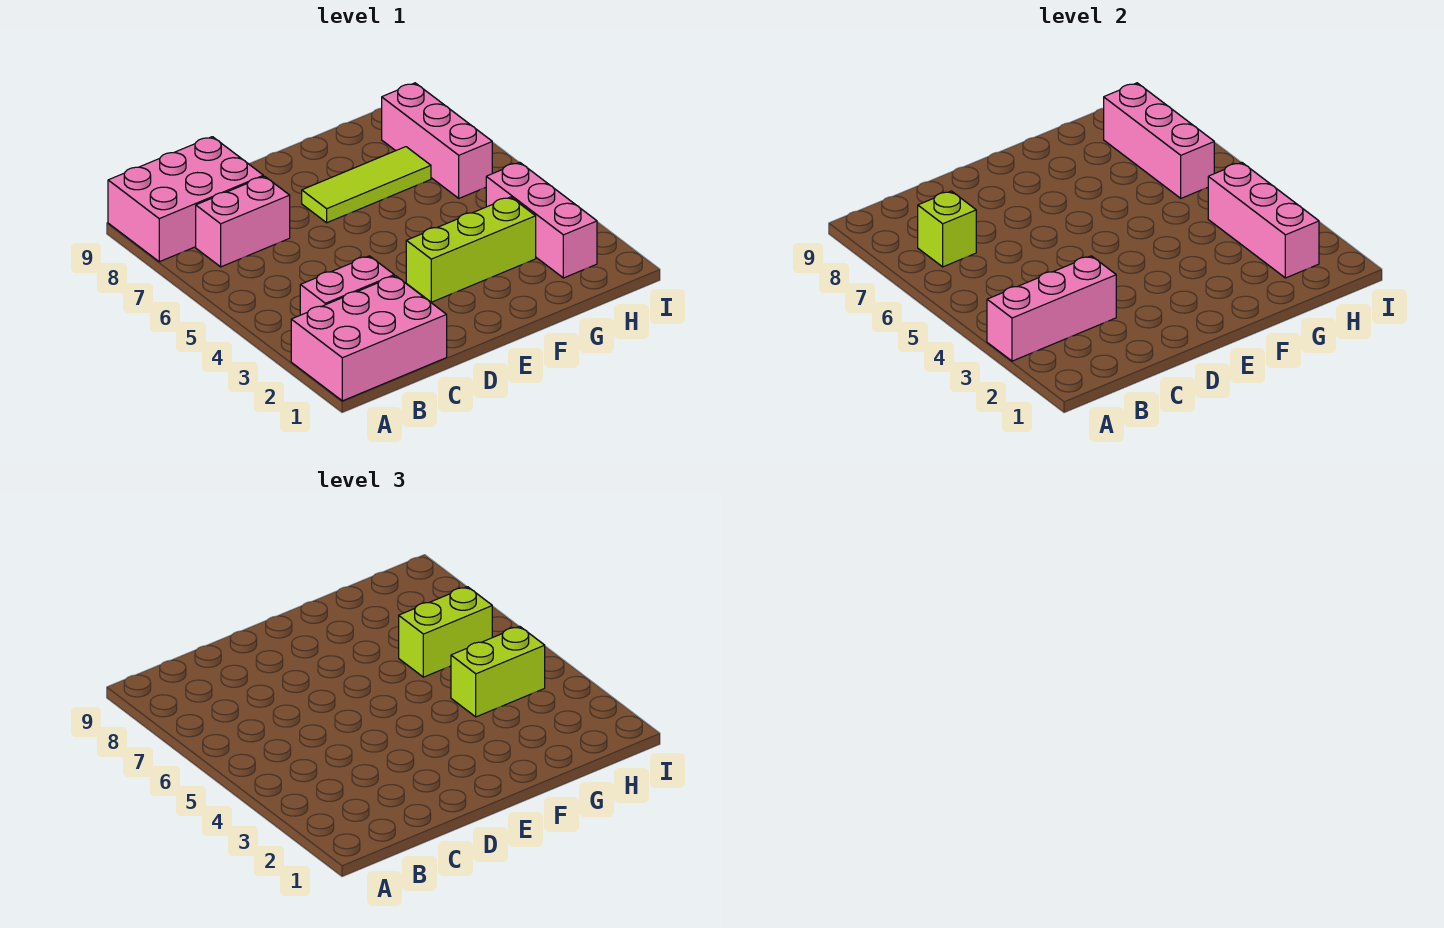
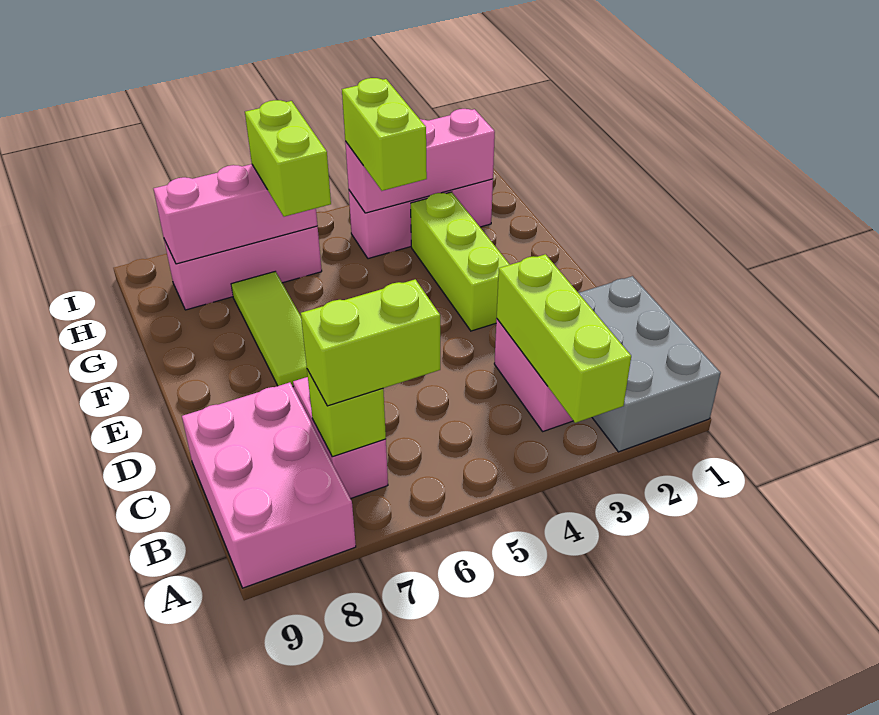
pink brick A1:C2 level 1 -> grey brick A1:C2 level 1
pink brick A3:C3 level 2 -> lime brick A3:C3 level 2
none -> lime brick B6:B7 level 3

